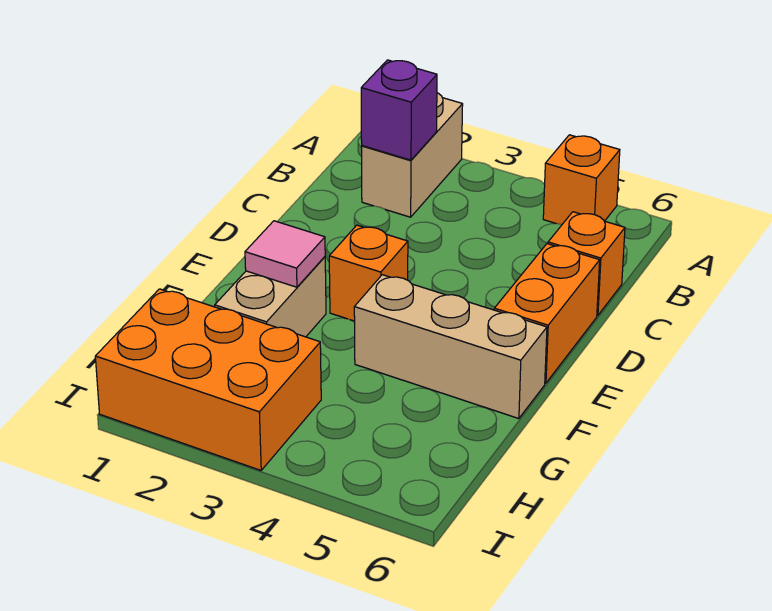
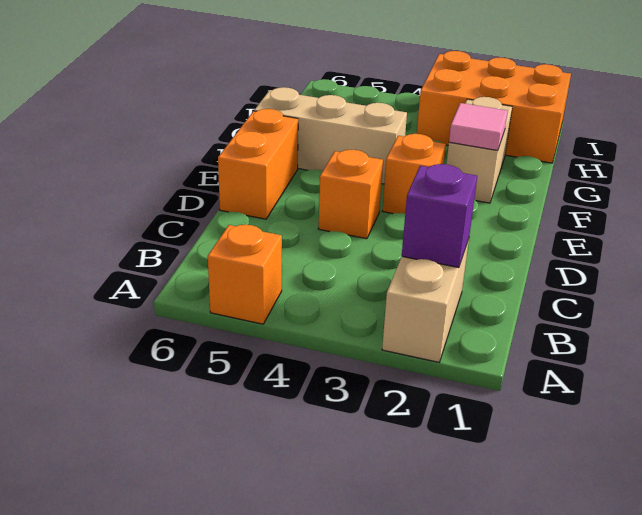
orange brick C6 level 1 -> orange brick D4 level 1

